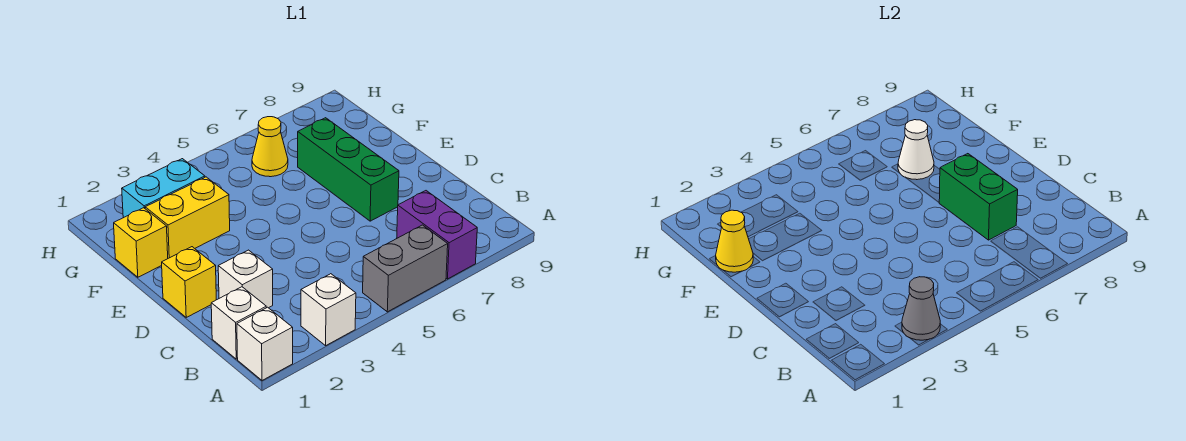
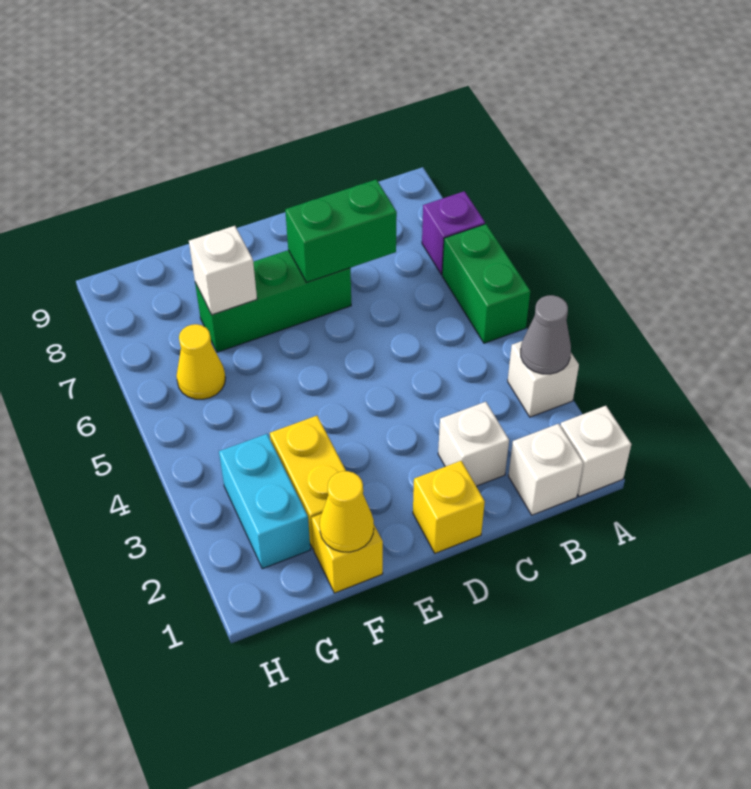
grey brick A5:A6 level 1 -> green brick A5:A6 level 1
purple brick A7:B7 level 1 -> purple brick A7 level 1
white cone F7 level 2 -> white brick F7 level 2

